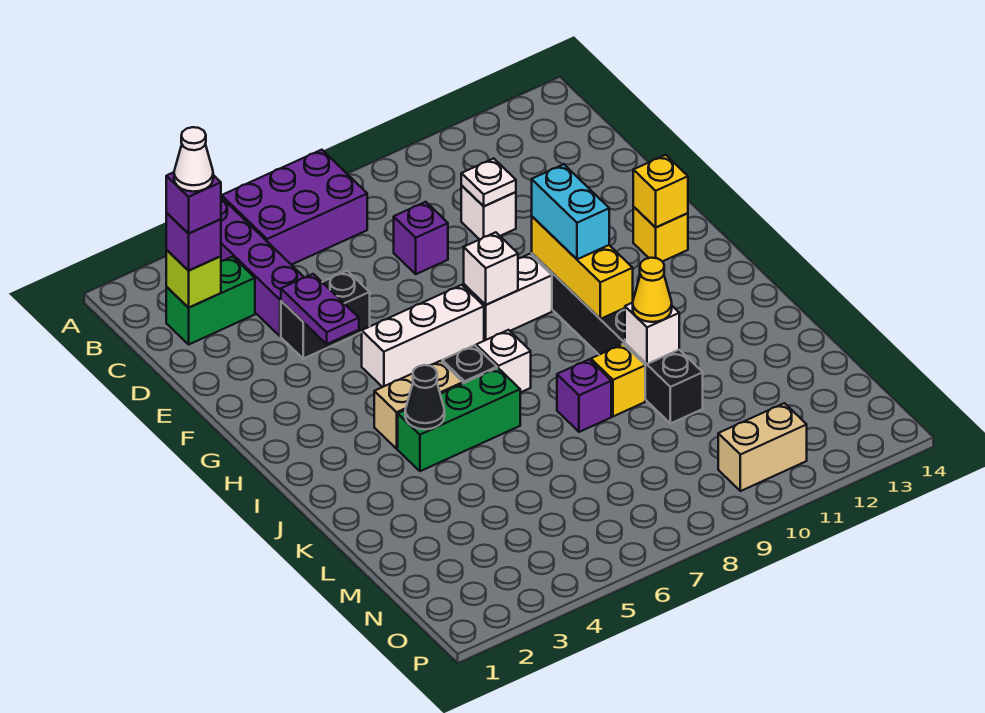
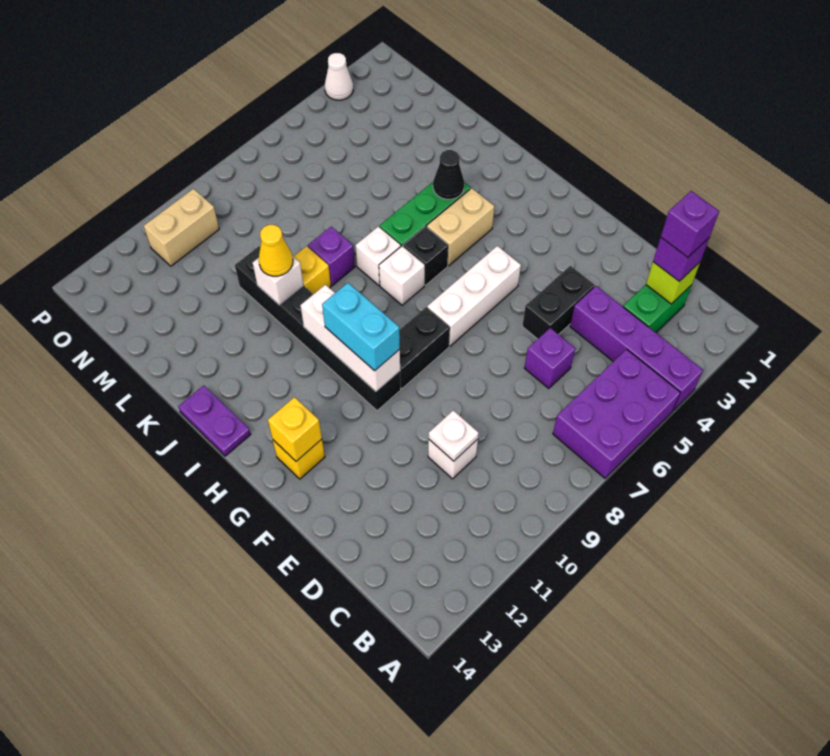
white cone C2 level 5 -> white cone P3 level 1
purple brick D8 level 1 -> purple brick D6 level 1
purple plate E4:F4 level 2 -> purple plate I14:J14 level 1
white brick G8:G9 level 1 -> black brick G8:G9 level 1
white brick G8 level 2 -> white brick J7 level 1
yellow brick G10:I10 level 2 -> white brick G10:I10 level 2

